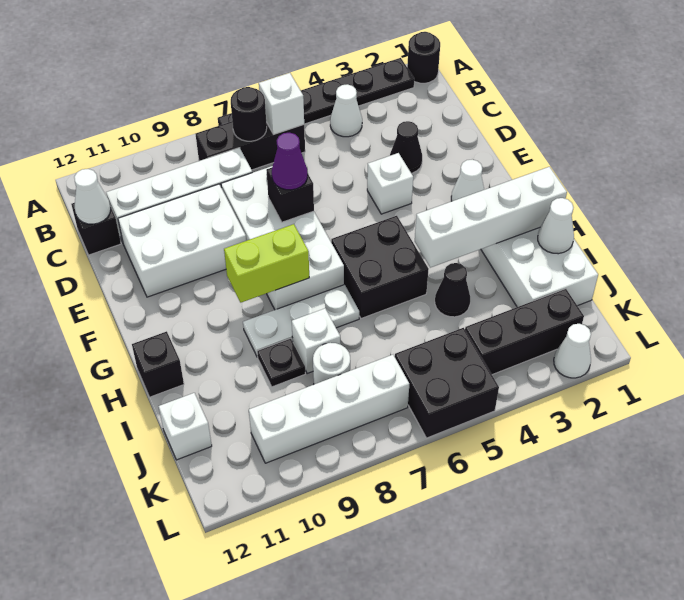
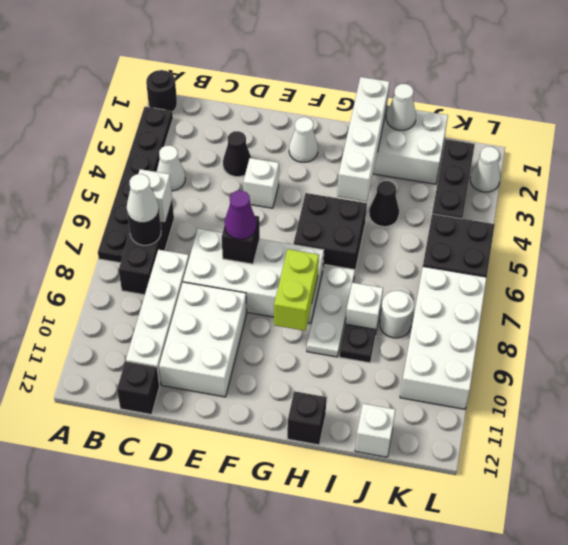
white cone C12 level 2 -> white cone B7 level 3
white brick K7:K10 level 1 -> white brick K7:L10 level 1

